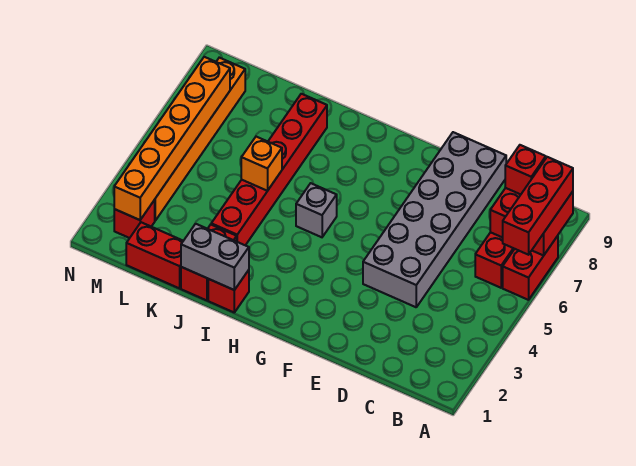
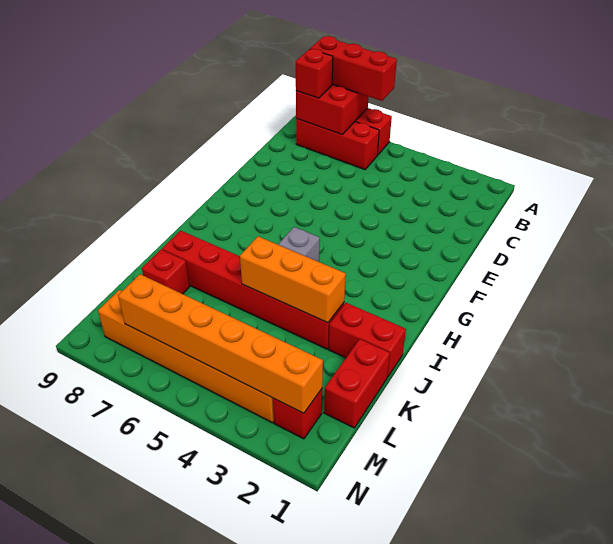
grey brick D4:E9 level 1 -> none
red brick I1 level 1 -> red brick K8 level 1
grey brick I1:J1 level 2 -> none
orange brick J5 level 2 -> orange brick J3:J5 level 2

